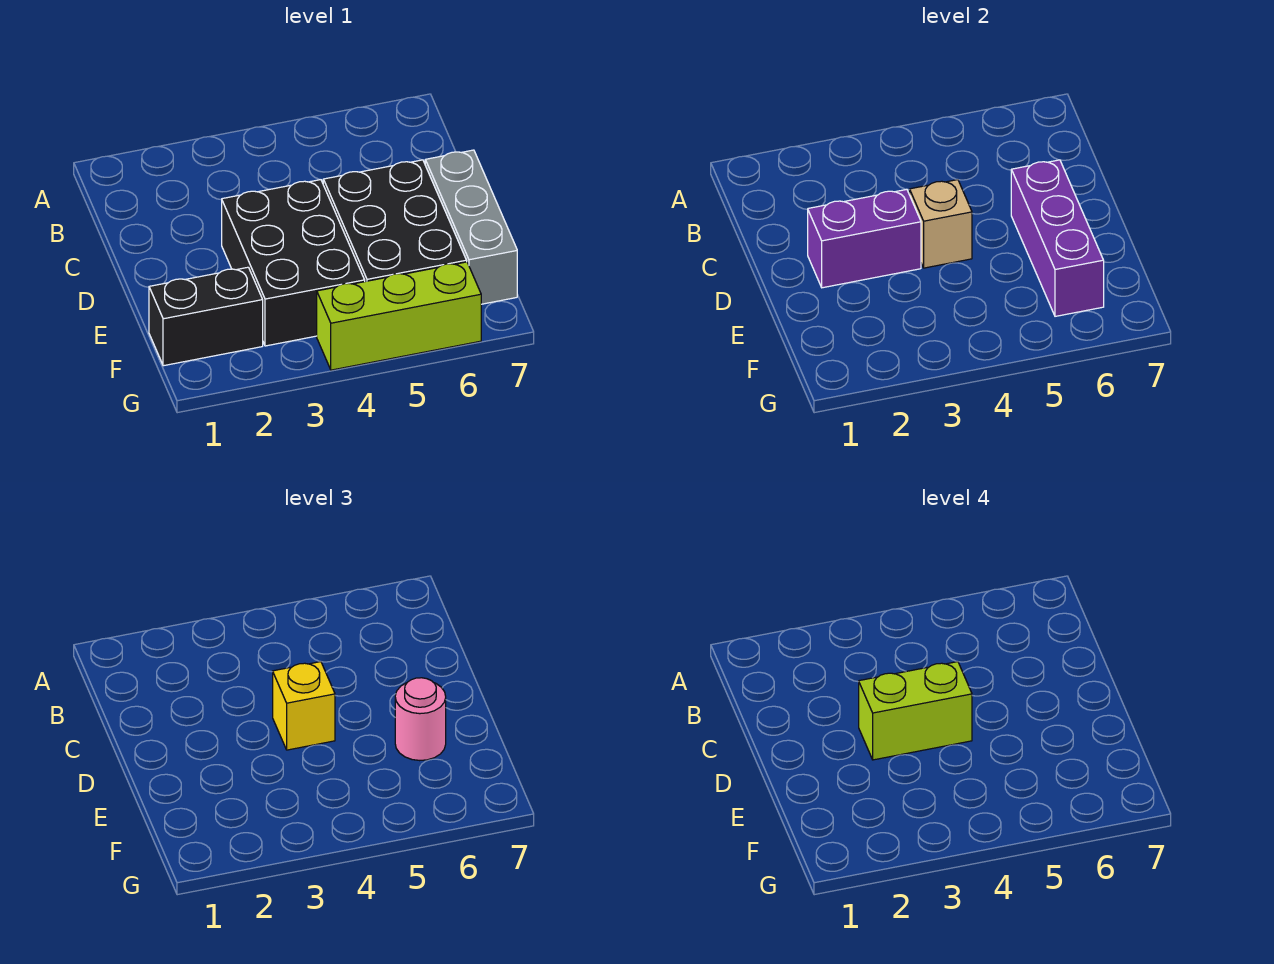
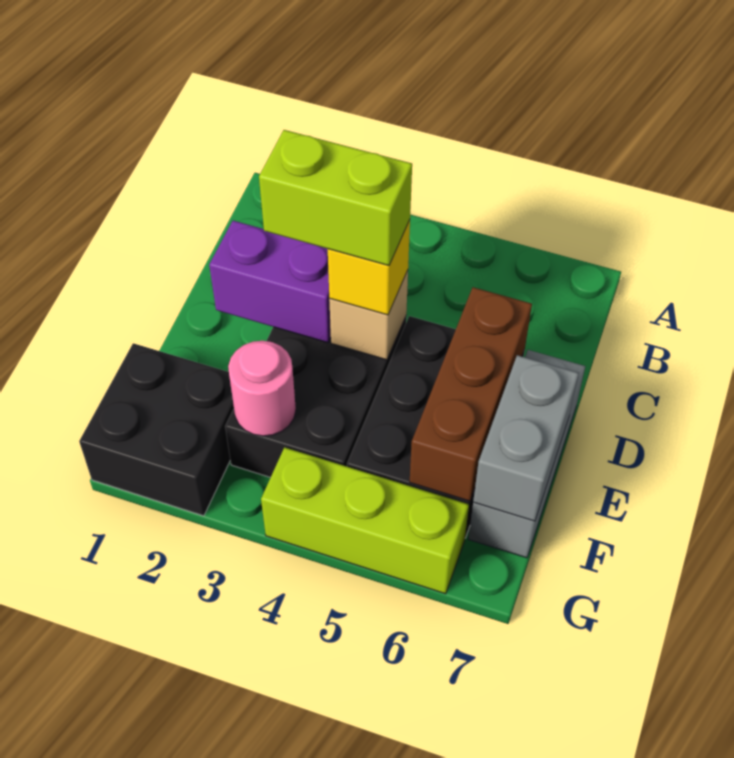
purple brick D6:F6 level 2 -> brown brick D6:F6 level 2
pink round brick E6 level 3 -> pink round brick F3 level 2
none -> grey brick E7:F7 level 2
black brick F1:F2 level 1 -> black brick F1:G2 level 1

